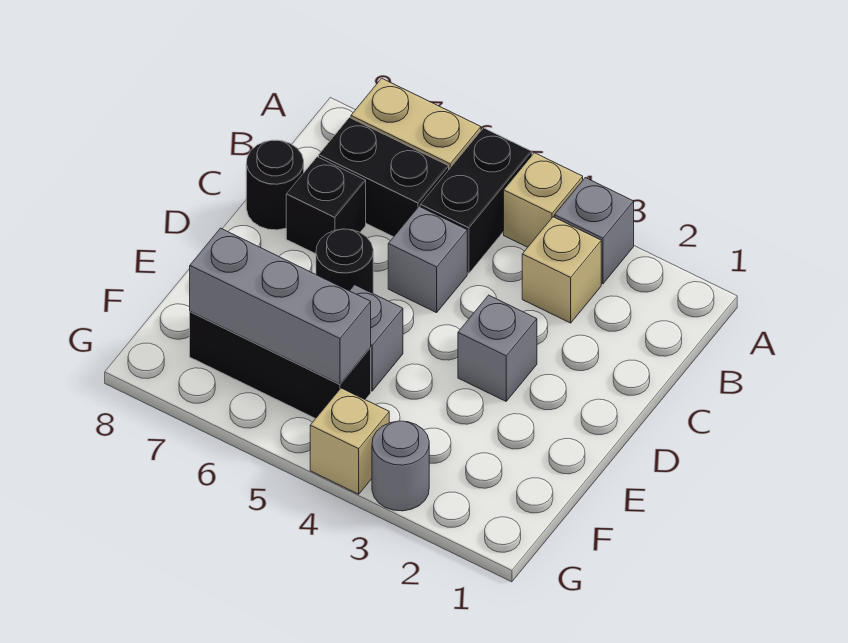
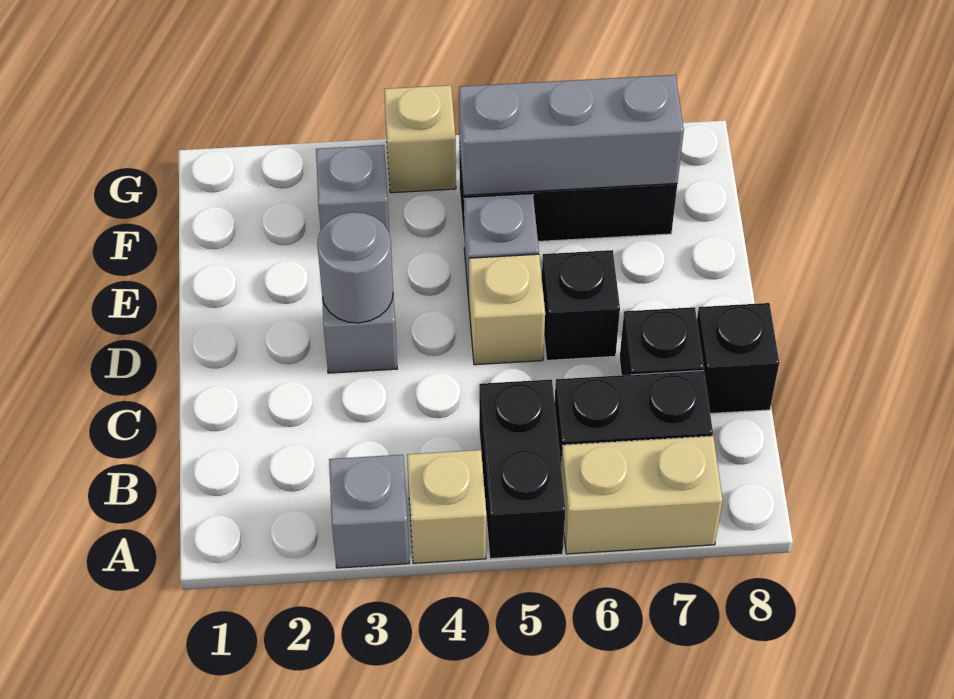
tan brick B3 level 1 -> tan brick D5 level 1
grey brick C5 level 1 -> grey brick F3 level 1
black round brick C8 level 1 -> black brick C8 level 1
black round brick D6 level 1 -> black brick D6 level 1
grey round brick G3 level 1 -> grey round brick D3 level 2

